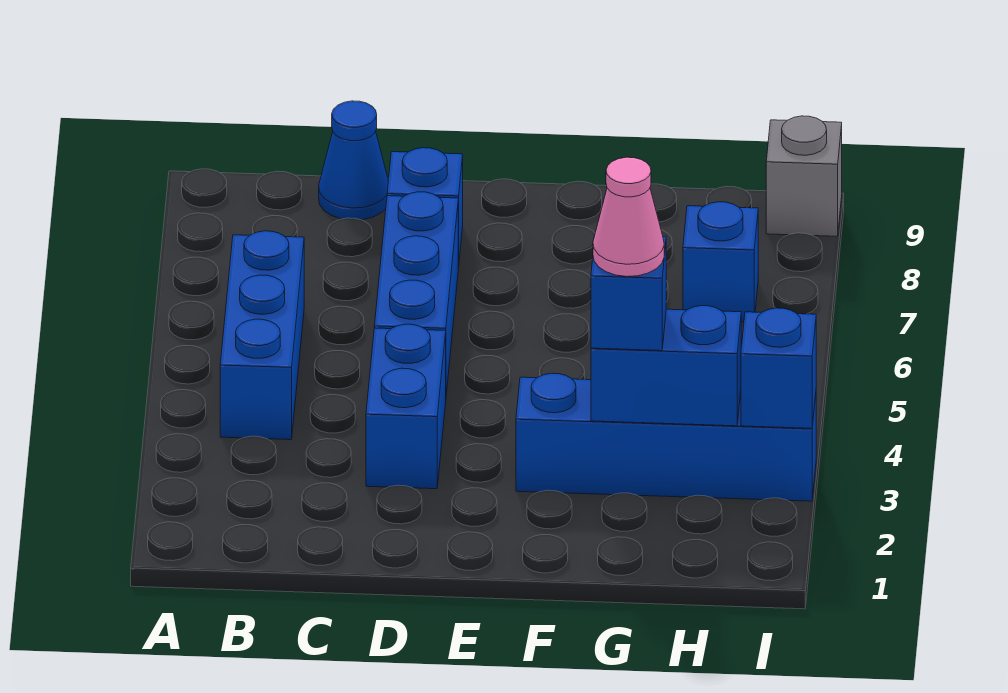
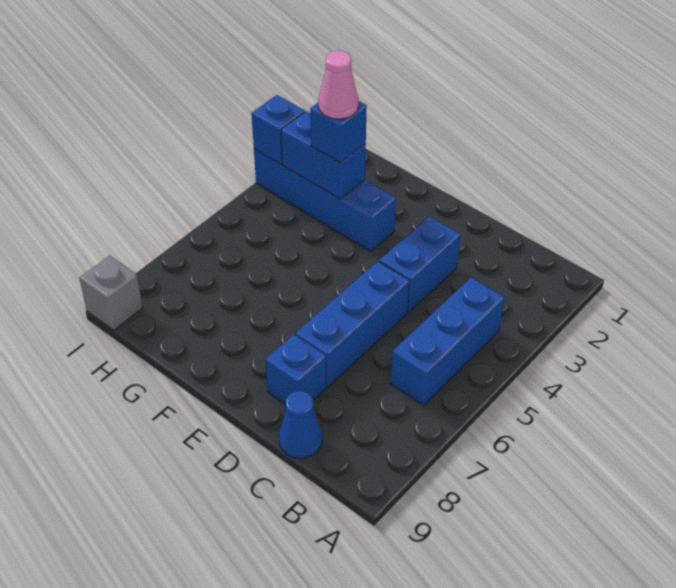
blue brick H7 level 1 -> none

